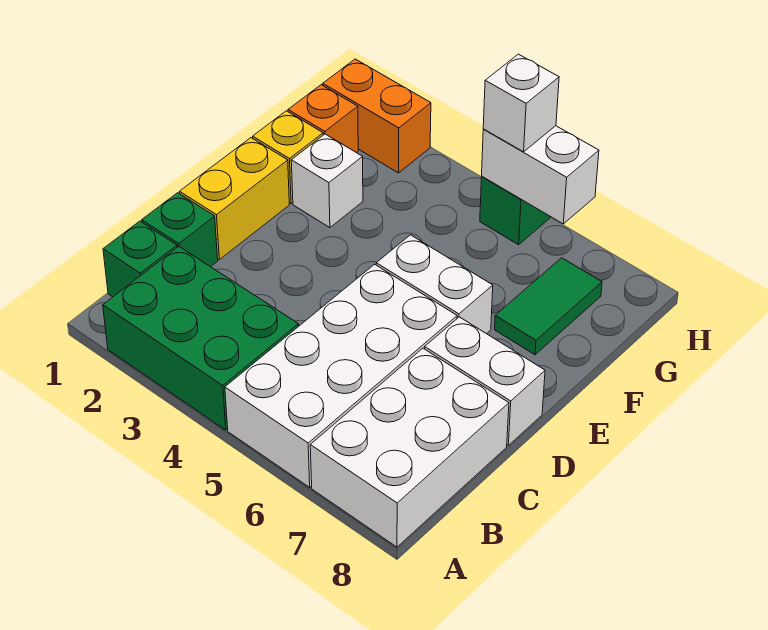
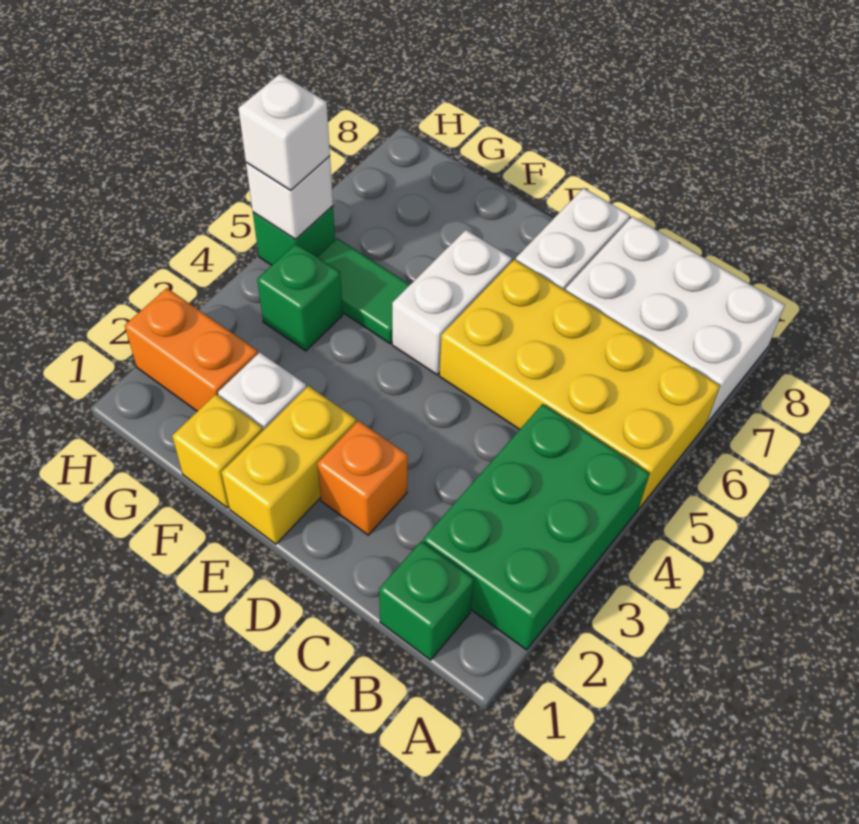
white brick A5:D6 level 1 -> yellow brick A5:D6 level 1
green brick C1 level 1 -> green brick G4 level 1
yellow brick D1:E1 level 1 -> yellow brick E1:E2 level 1
green tile F7:G7 level 1 -> green tile F5:G5 level 1
orange brick G1 level 1 -> orange brick D2 level 1
orange brick H1:H2 level 1 -> orange brick G2:H2 level 1
white brick H5:H6 level 2 -> white brick H5 level 2

